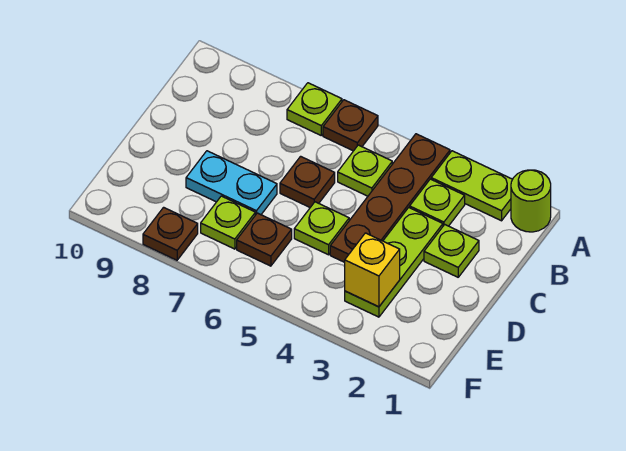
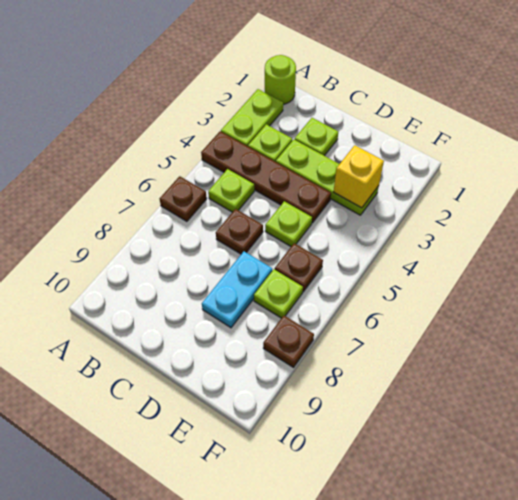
lime plate A7 level 1 -> none

